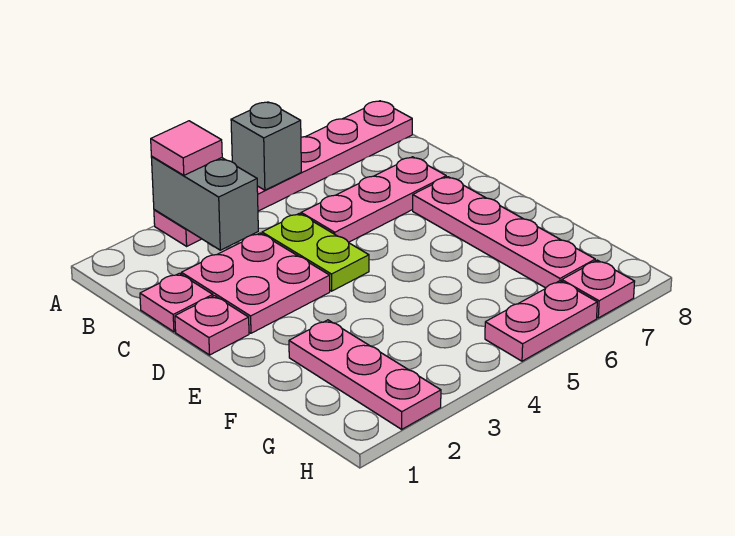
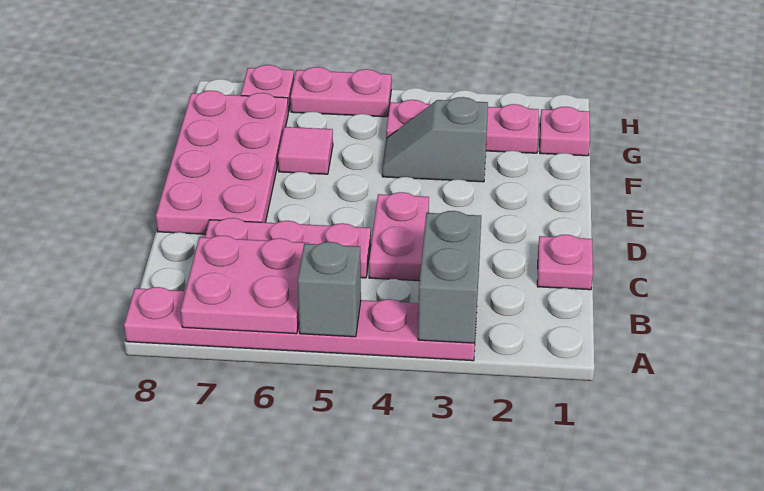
pink tile A3 level 3 -> pink tile F6 level 1
pink plate C2:D3 level 1 -> pink plate A6:B7 level 2
lime plate C4:D4 level 1 -> pink plate C4:D4 level 1
pink plate D1 level 1 -> pink plate G1 level 1
pink plate D7:G7 level 1 -> pink plate D7:G8 level 1
pink plate F2:H2 level 1 -> pink plate G2:G4 level 1
none -> grey slope F3:F4 level 1 top 3

